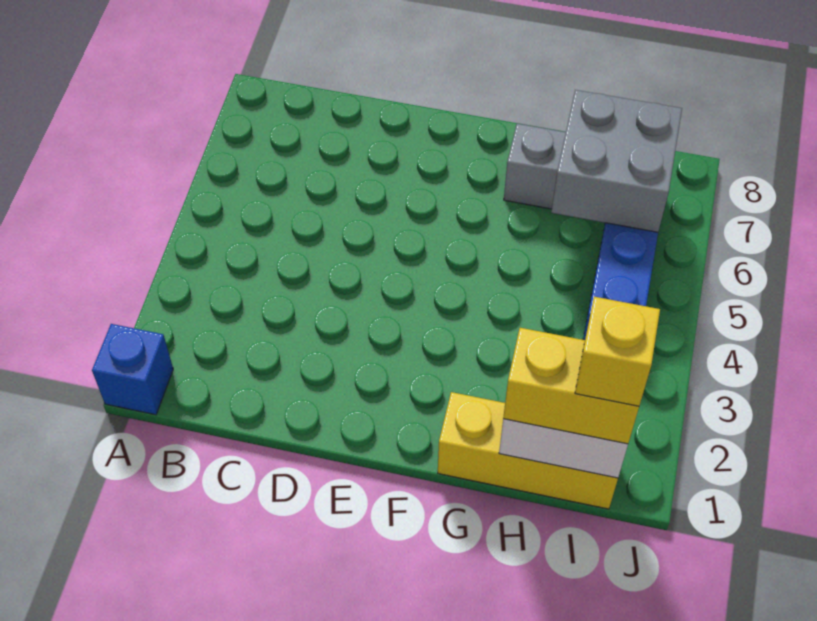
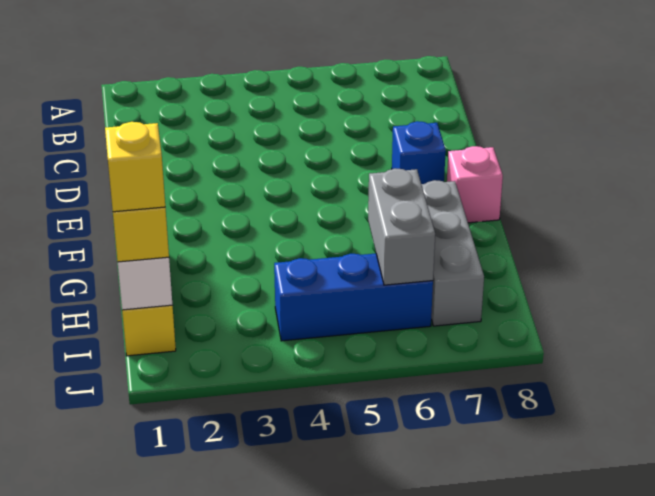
blue brick A1 level 1 -> blue brick E7 level 1
none -> pink brick F8 level 1
grey brick H6:I7 level 2 -> grey brick H6:I6 level 2

